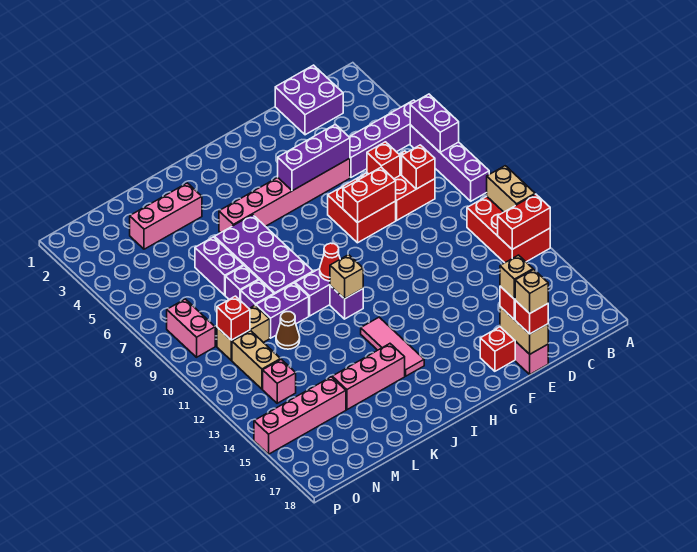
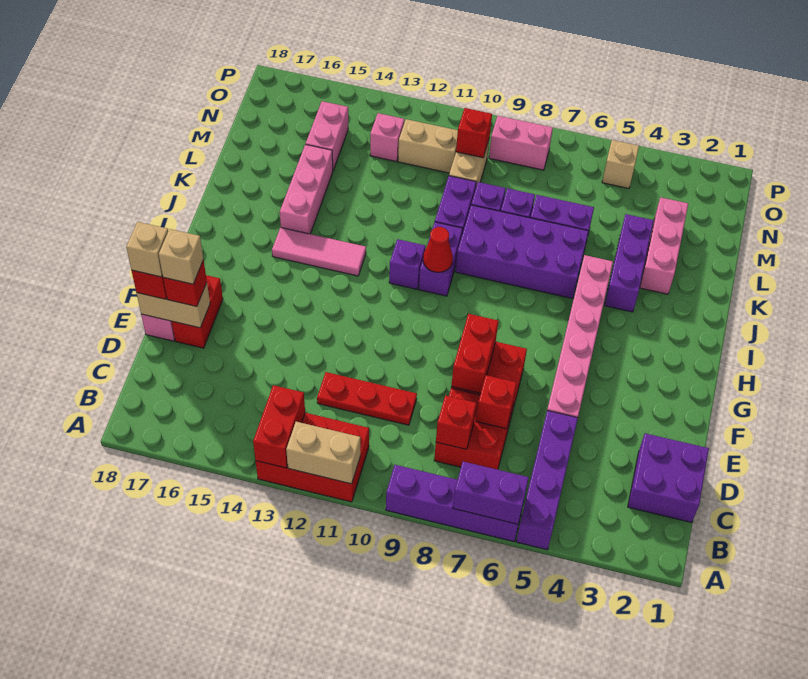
none -> red plate D10:D12 level 1
purple brick E5:G5 level 2 -> purple brick J4:L4 level 1
tan brick I11 level 2 -> tan brick O5 level 1
brown cone L11 level 1 -> none
pink brick M15:P15 level 1 -> pink brick M15:N15 level 1

